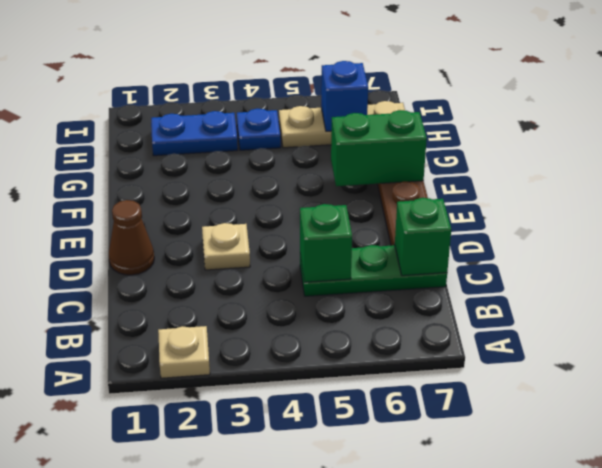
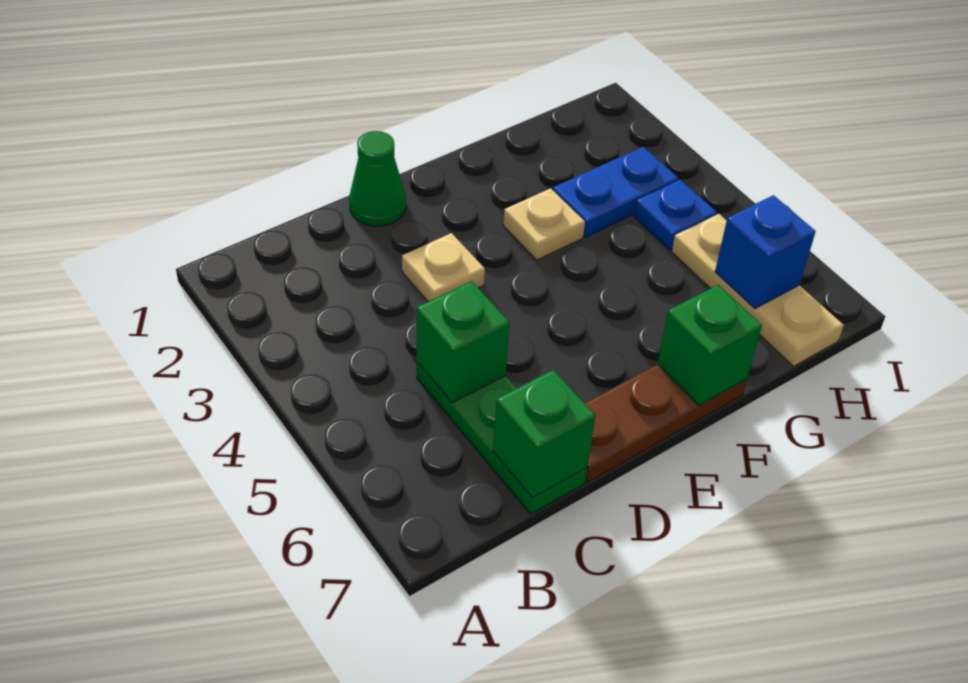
tan plate A2 level 1 -> tan plate F3 level 1
brown cone D1 level 1 -> green cone D1 level 1
green brick F6:F7 level 2 -> green brick F7 level 2
blue plate H2:H3 level 1 -> blue plate G3:H3 level 1

